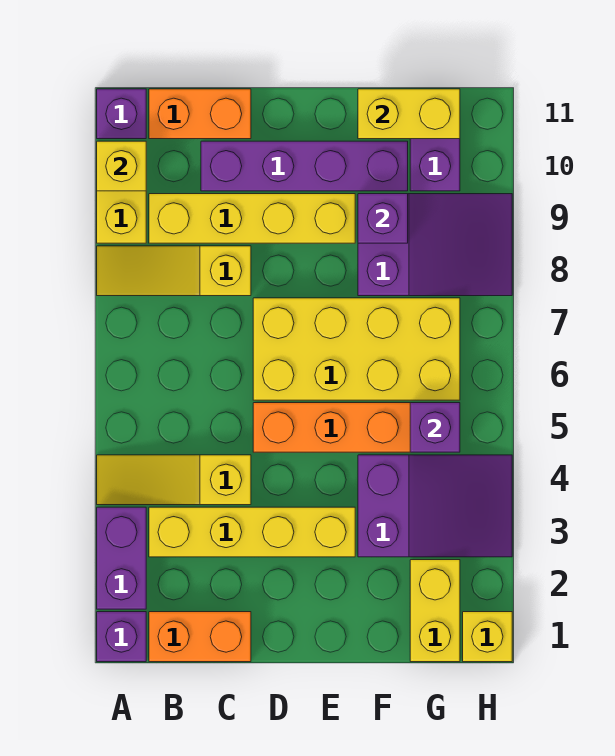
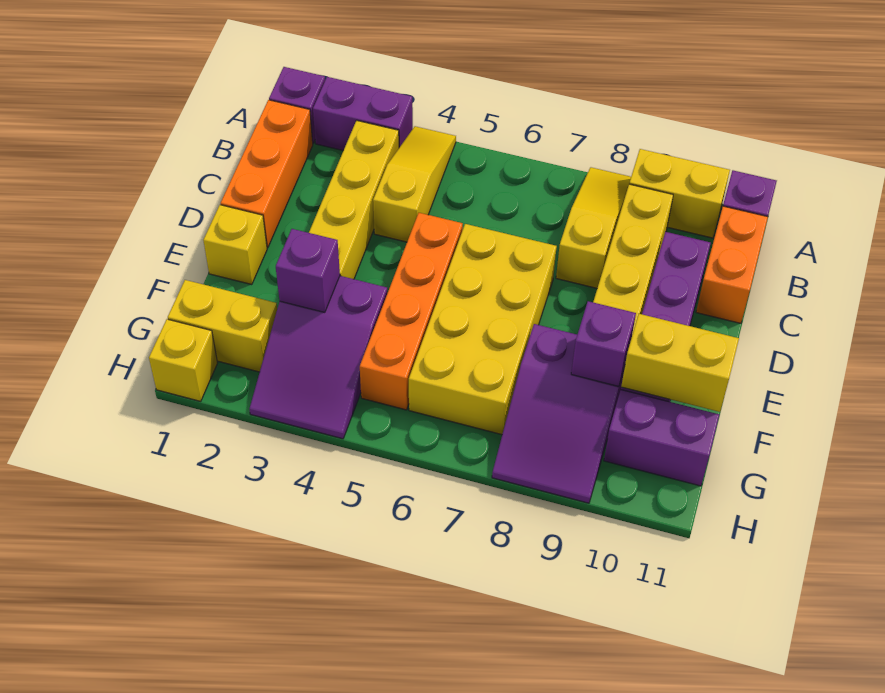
yellow brick A10 level 2 -> yellow brick E1 level 1
orange brick B1:C1 level 1 -> orange brick B1:D1 level 1
yellow brick F11:G11 level 2 -> yellow brick F10:F11 level 2
purple brick G5 level 2 -> purple brick F3 level 2

